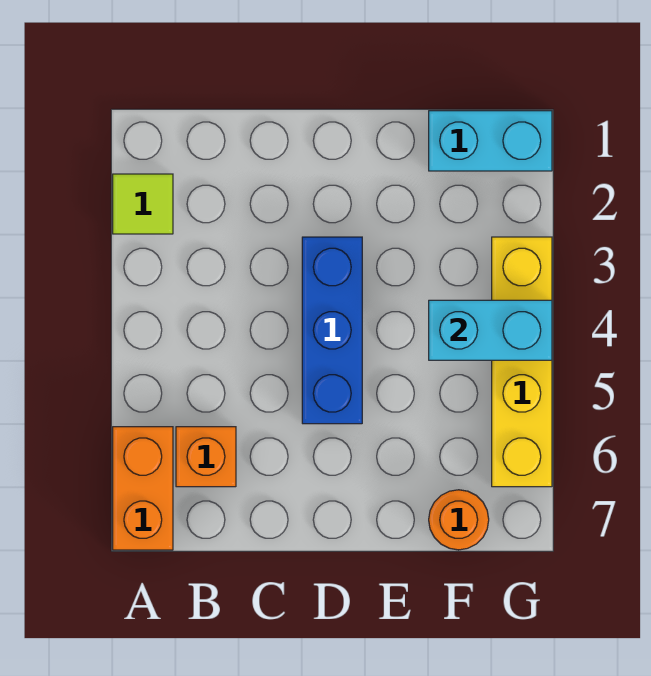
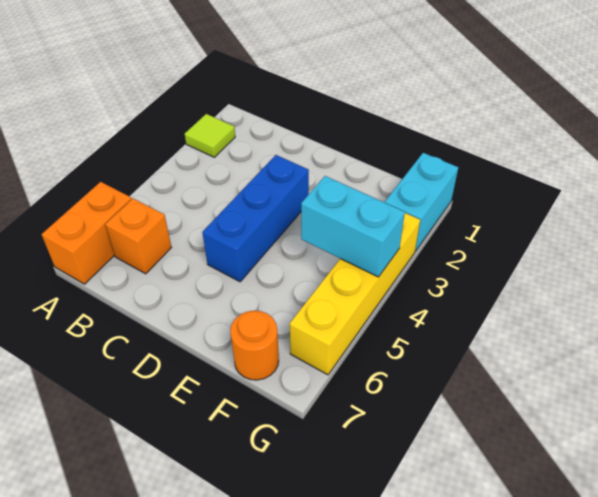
cyan brick F1:G1 level 1 -> cyan brick G1:G2 level 1

